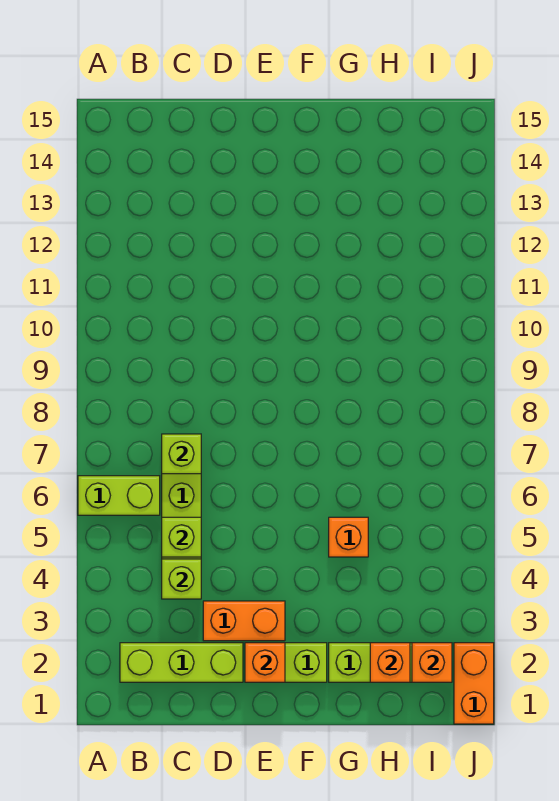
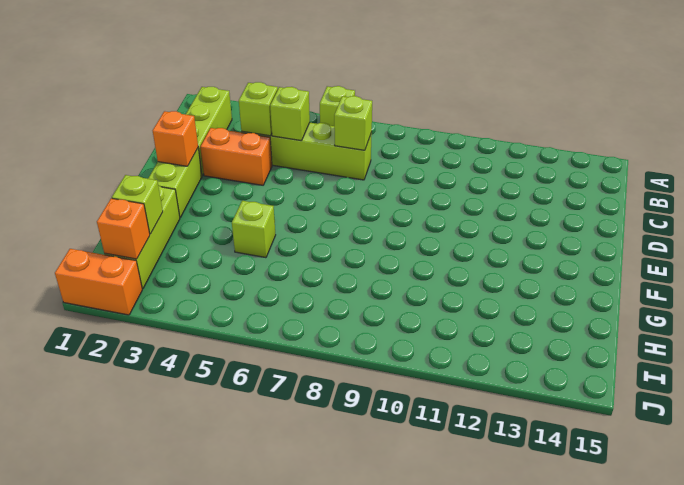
lime brick A6:B6 level 1 -> lime brick A6 level 1
orange brick D3:E3 level 1 -> orange brick D3:D4 level 1
orange brick G5 level 1 -> lime brick G5 level 1
orange brick H2 level 2 -> lime brick H2 level 2

